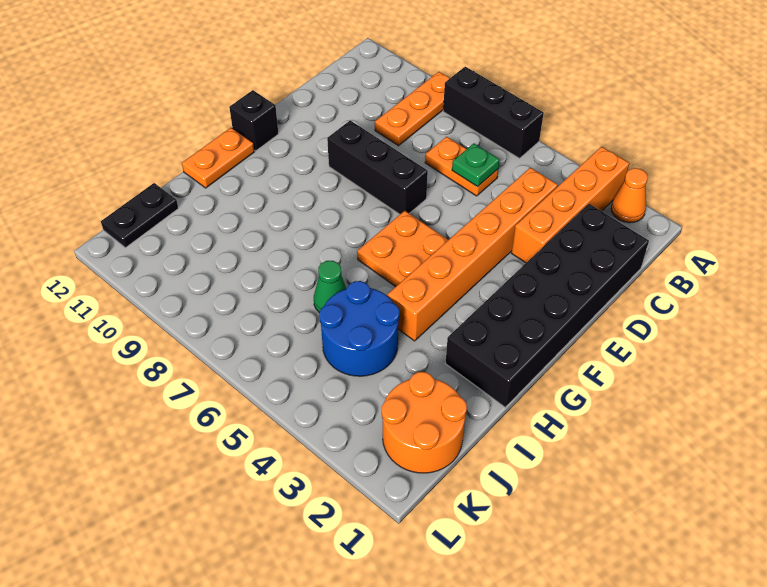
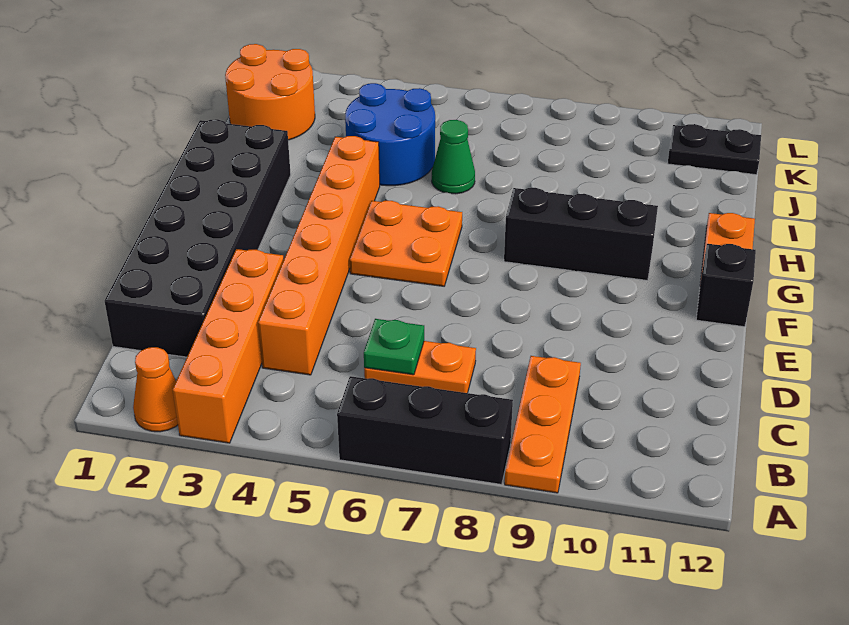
black brick E7:E9 level 1 -> black brick G8:G10 level 1
black plate J12:K12 level 1 -> black plate K11:K12 level 1

